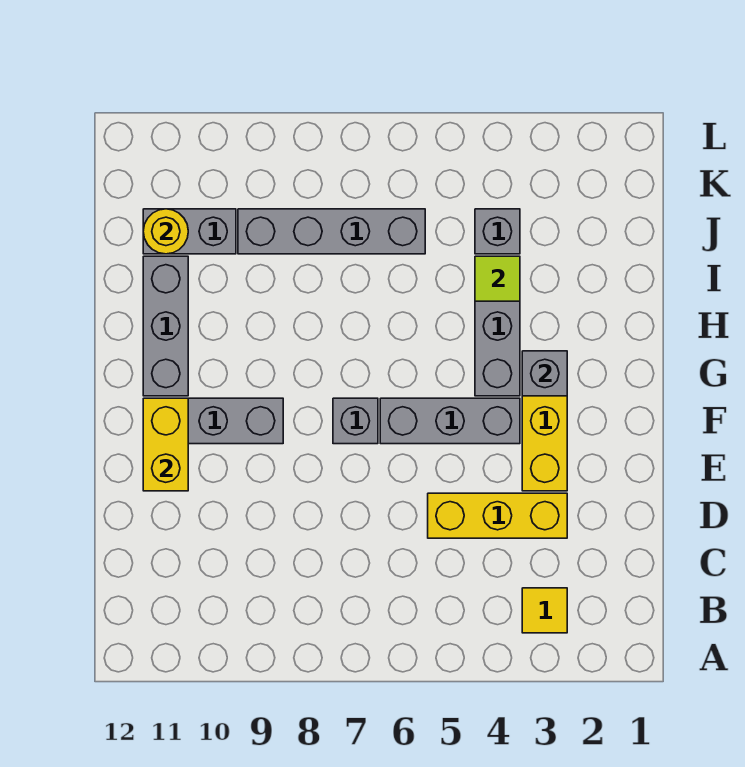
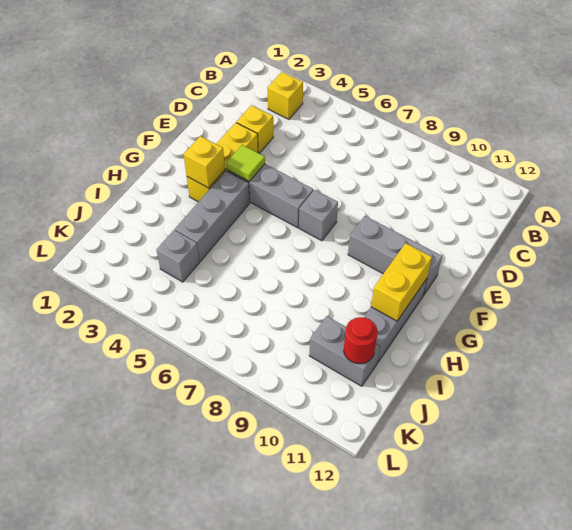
yellow tile B3 level 1 -> yellow brick B3 level 1
yellow brick D3:D5 level 1 -> yellow brick D3 level 1
yellow brick E11:F11 level 2 -> yellow brick G11:H11 level 2
grey brick G3 level 2 -> yellow brick G3 level 2
lime tile I4 level 2 -> lime tile F4 level 2
grey brick J6:J9 level 1 -> none
yellow round brick J11 level 2 -> red round brick J11 level 2

